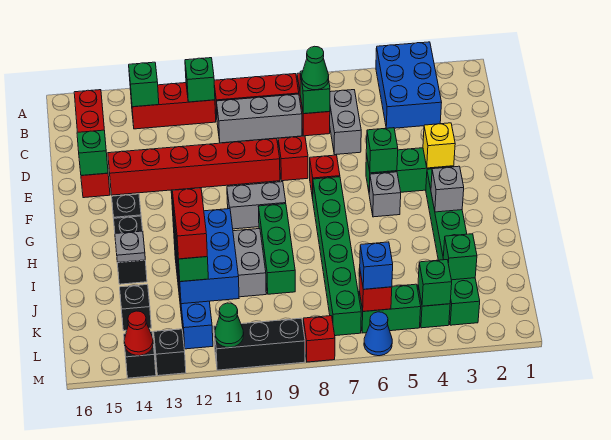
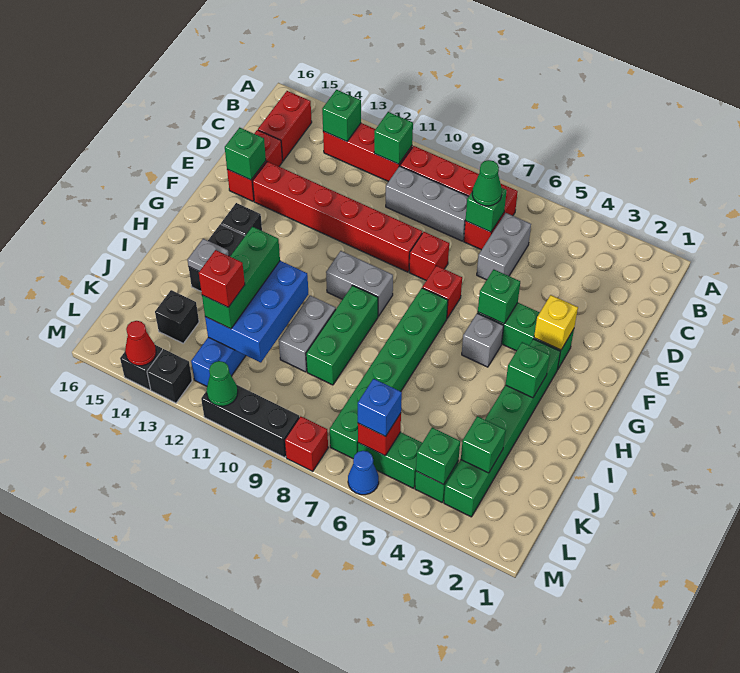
blue brick A3:C4 level 1 -> none
grey brick H3 level 2 -> green brick H3 level 2
red brick J12:K12 level 4 -> red brick K12 level 4

